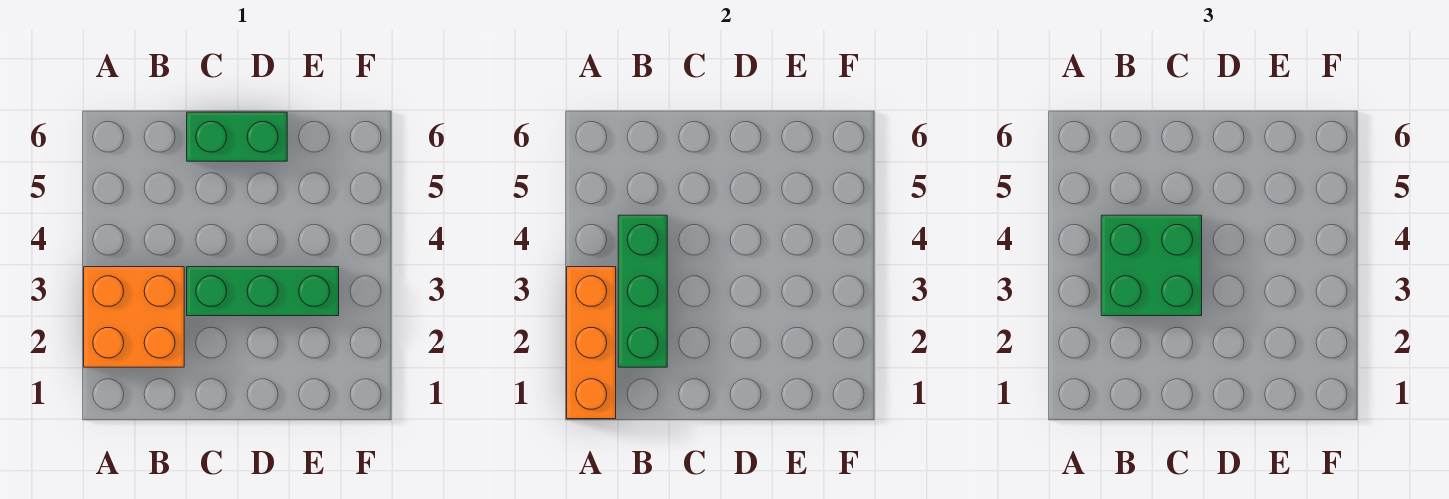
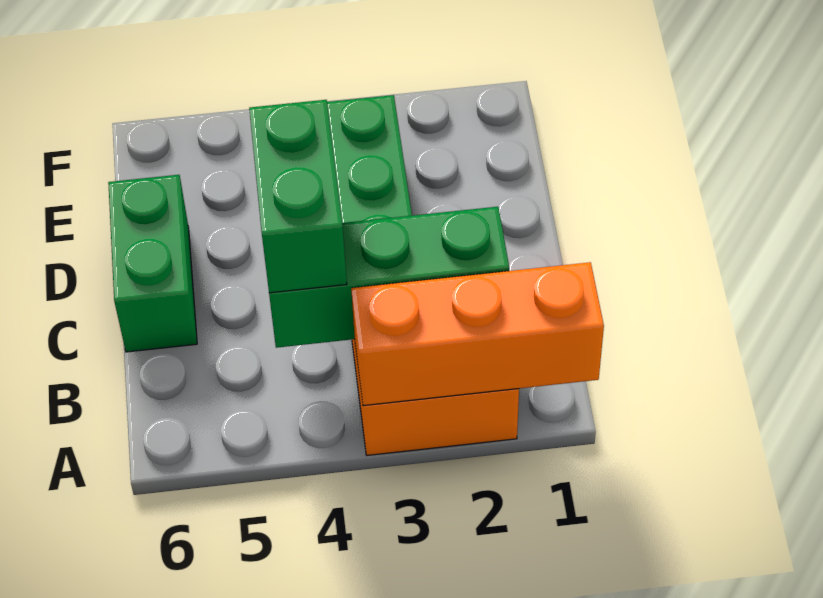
green brick B3:C4 level 3 -> green brick B4:C4 level 3

